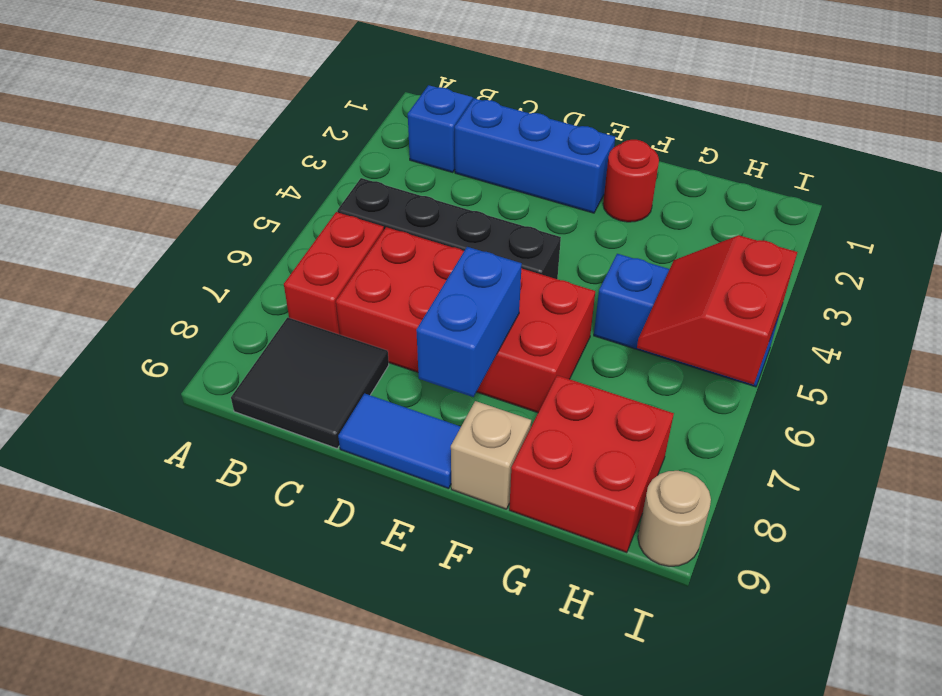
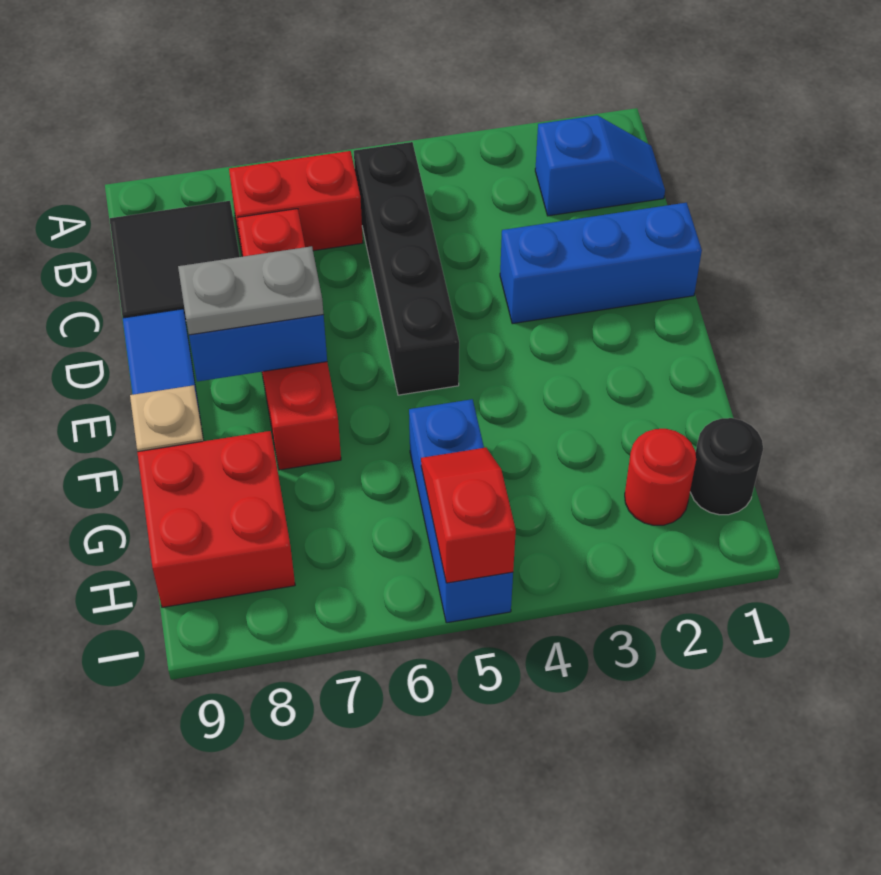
blue brick C2:E2 level 1 -> blue brick D1:D3 level 1
red brick C6:F7 level 1 -> red brick C7:F7 level 1
none -> grey plate E7:E8 level 3
red round brick F2 level 1 -> red round brick H2 level 1
none -> black round brick H1 level 1
red slope H5:I6 level 2 top I -> red slope H5:I5 level 2 top I
tan round brick I9 level 1 -> none

